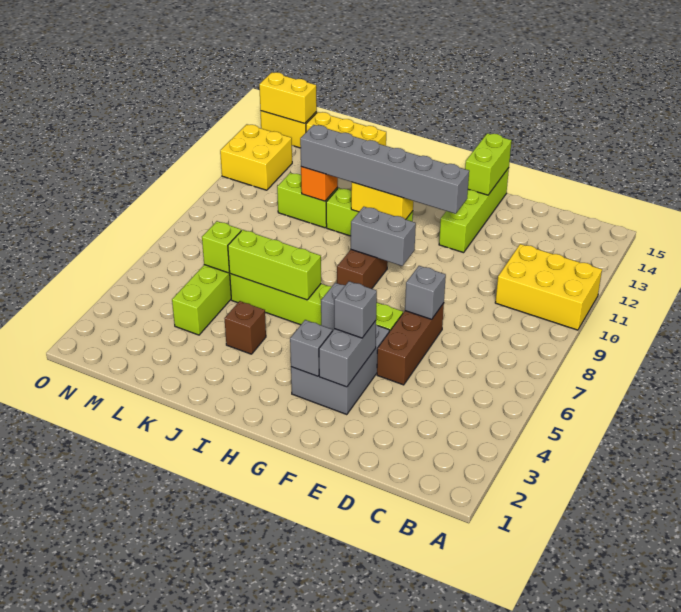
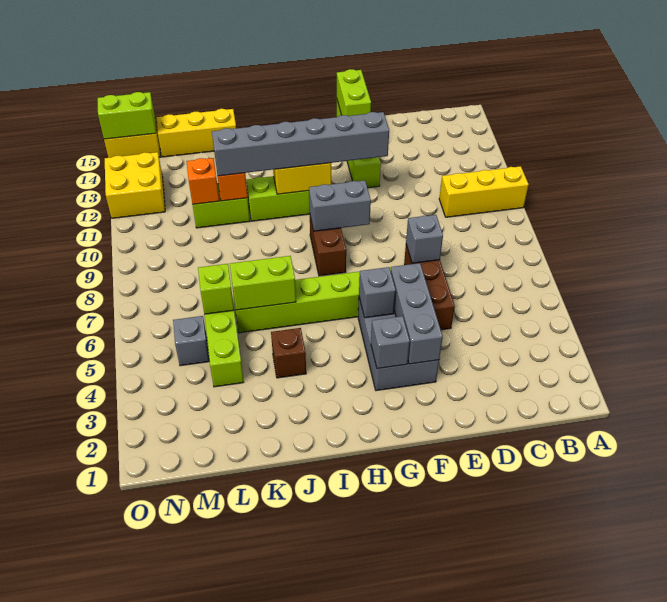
yellow brick A10:C11 level 1 -> yellow brick A10:C10 level 1
grey brick F3:F4 level 2 -> grey brick F3:F5 level 2
grey brick F4 level 3 -> grey brick M5 level 1
lime brick I6:K6 level 2 -> lime brick J6:K6 level 2
none -> orange brick L11 level 2
yellow brick N15:O15 level 2 -> lime brick N15:O15 level 2

